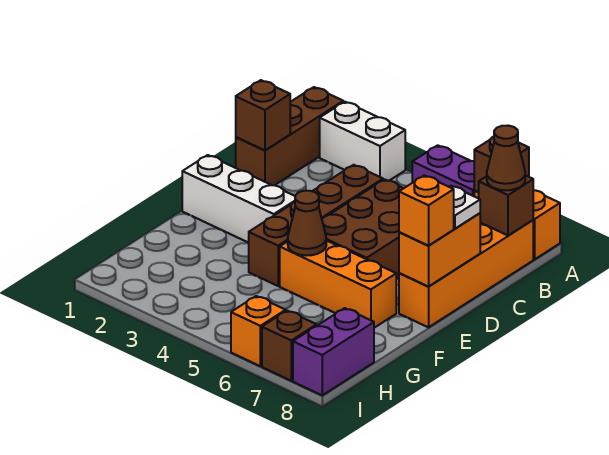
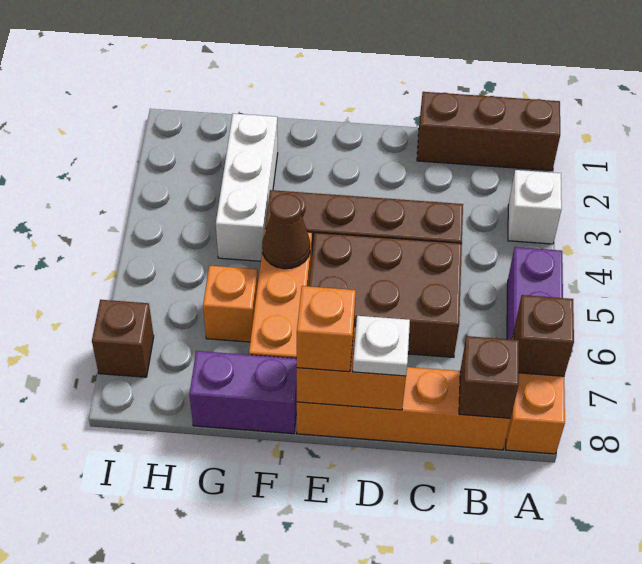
white brick A2:A3 level 1 -> white brick A3 level 1
brown cone B8 level 3 -> none
brown brick C1 level 2 -> none
white brick E1:E3 level 1 -> white brick G2:G4 level 1
purple brick H8:I8 level 1 -> purple brick F8:G8 level 1
orange brick I6 level 1 -> orange brick G6 level 1

